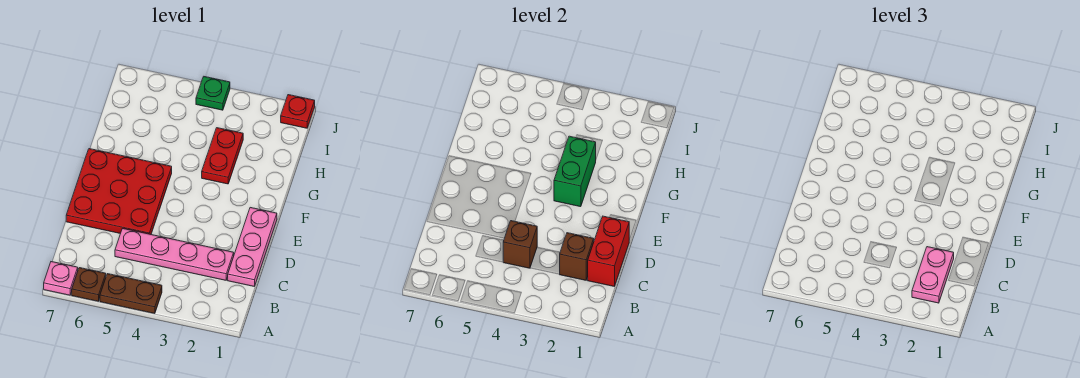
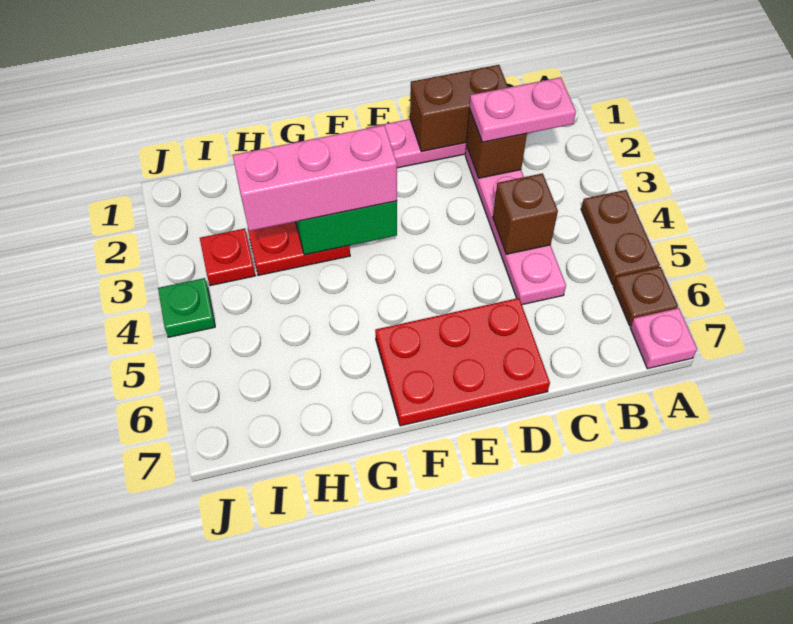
red brick C1:D1 level 2 -> brown brick C1:D1 level 2
red plate D5:F7 level 1 -> red plate D6:F7 level 1
none -> pink brick F3:H3 level 3
red plate J1 level 1 -> red plate I3 level 1

